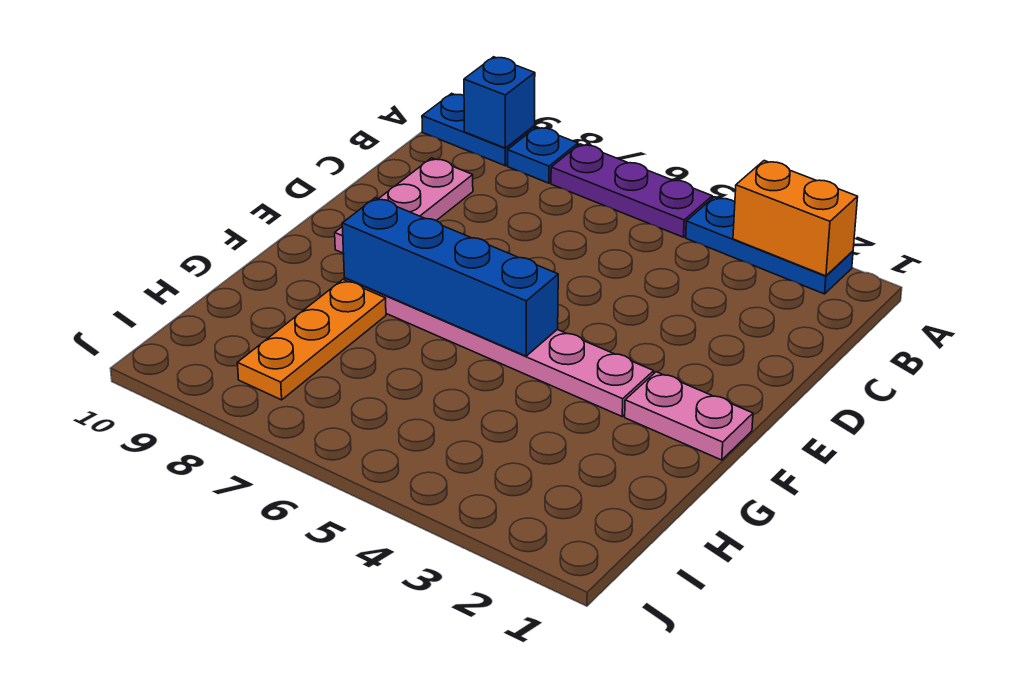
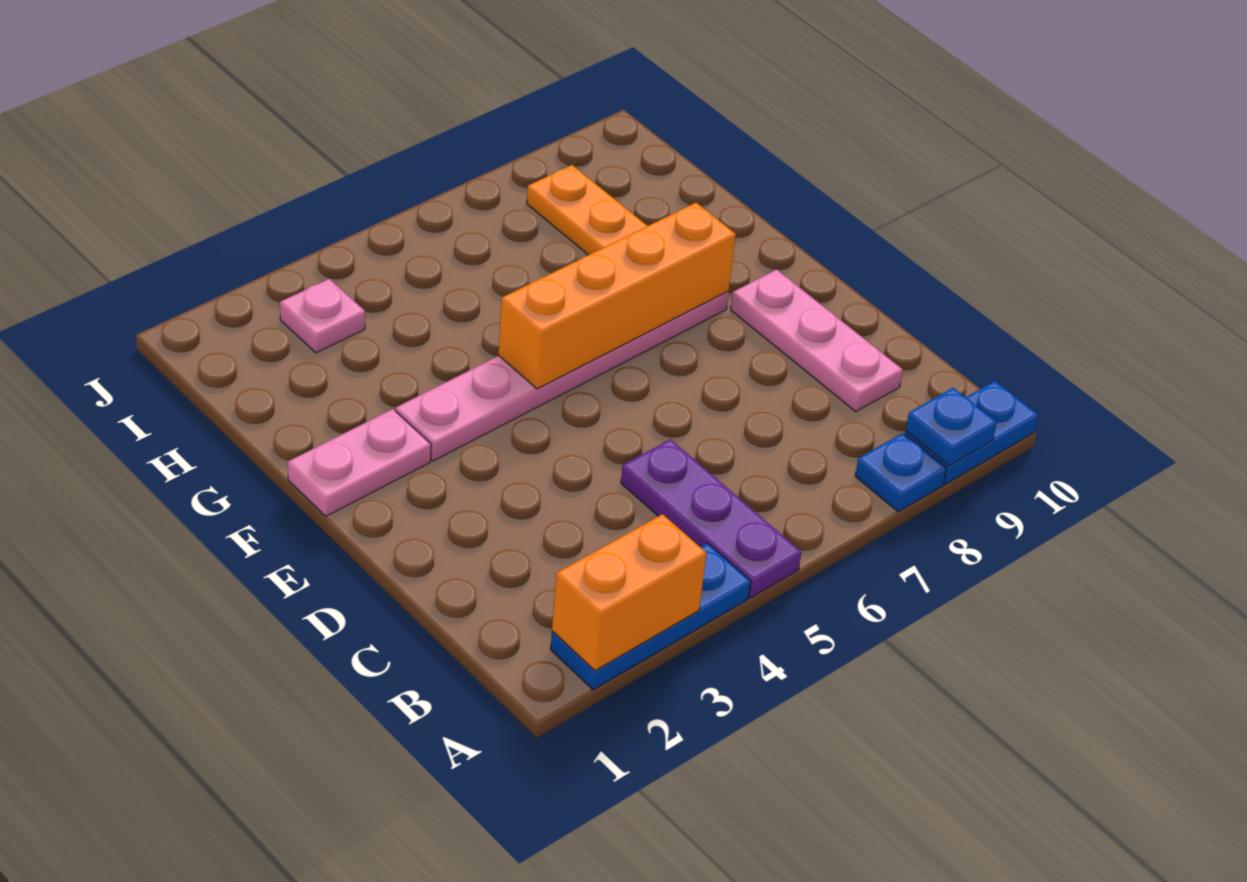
purple plate A5:A7 level 1 -> purple plate A5:C5 level 1
blue brick A9 level 2 -> blue plate A9 level 2
blue brick F5:F8 level 2 -> orange brick F5:F8 level 2
none -> pink plate I3 level 1

